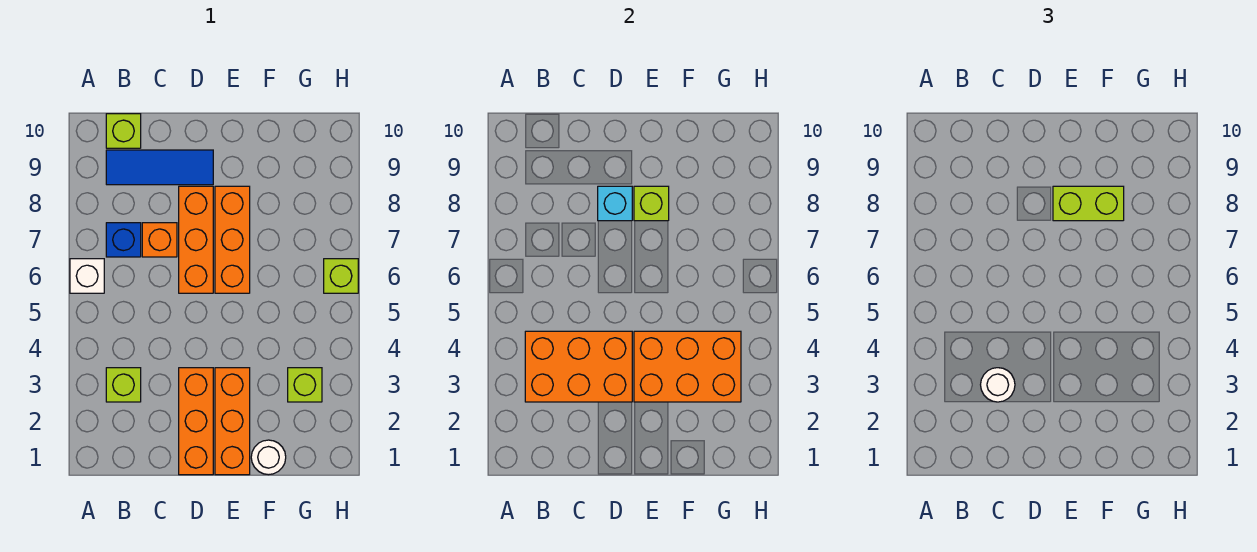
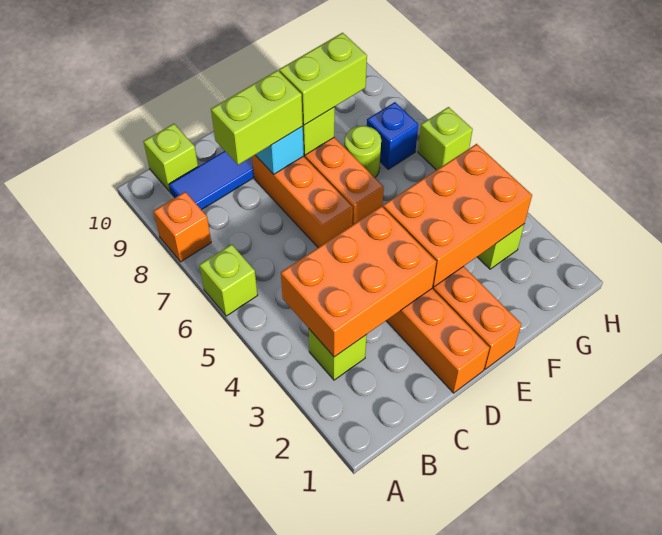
white brick A6 level 1 -> lime brick A6 level 1
blue brick B7 level 1 -> blue brick G7 level 1
white round brick C3 level 3 -> none
orange brick C7 level 1 -> orange brick A8 level 1
none -> lime brick C8:D8 level 3
white round brick F1 level 1 -> none
none -> lime round brick F7 level 1

